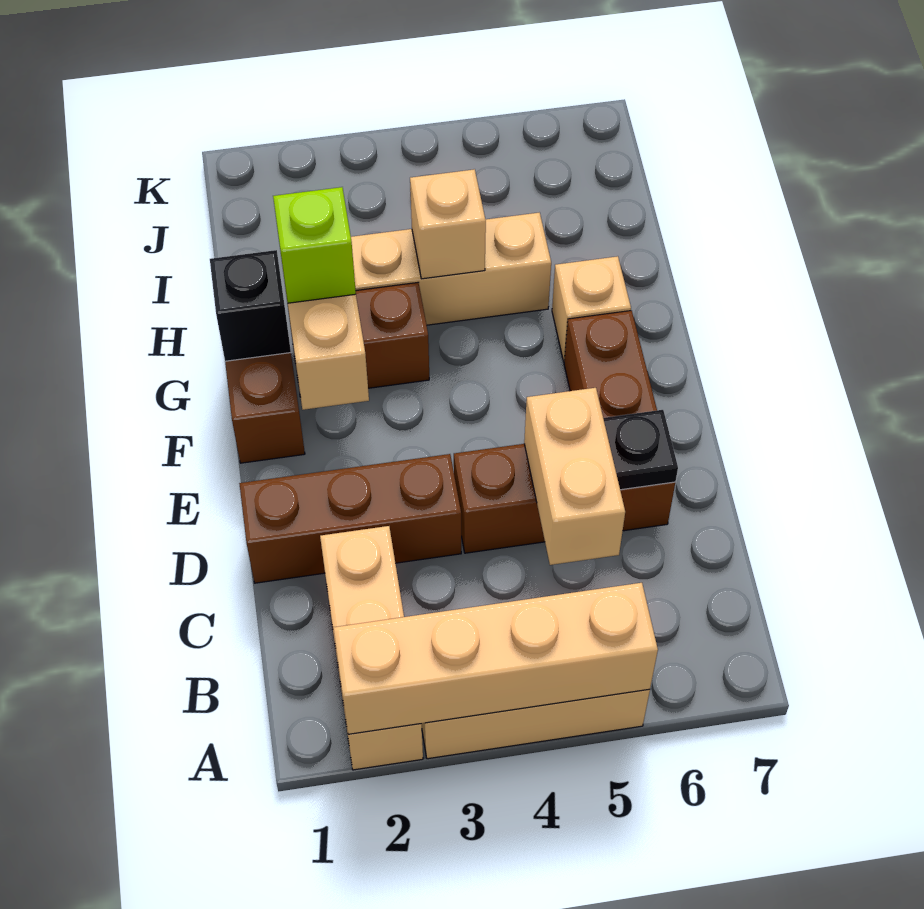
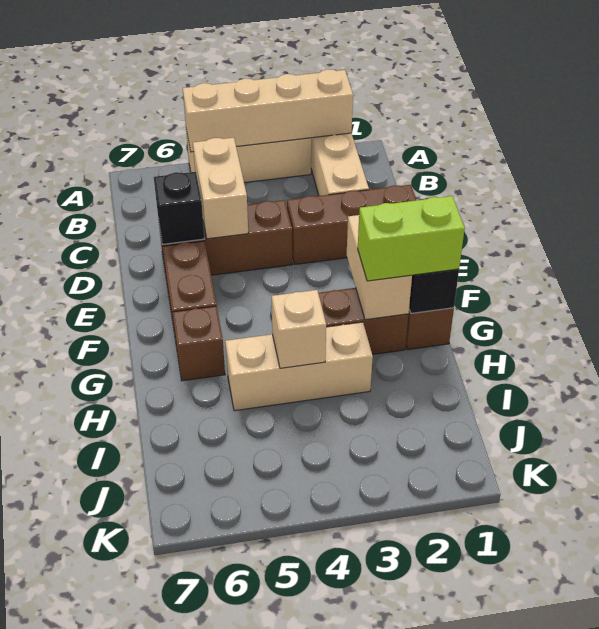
black plate D6 level 2 -> black brick D6 level 2
lime brick G2 level 3 -> lime brick G1:G2 level 3
tan brick G6 level 1 -> brown brick G6 level 1

